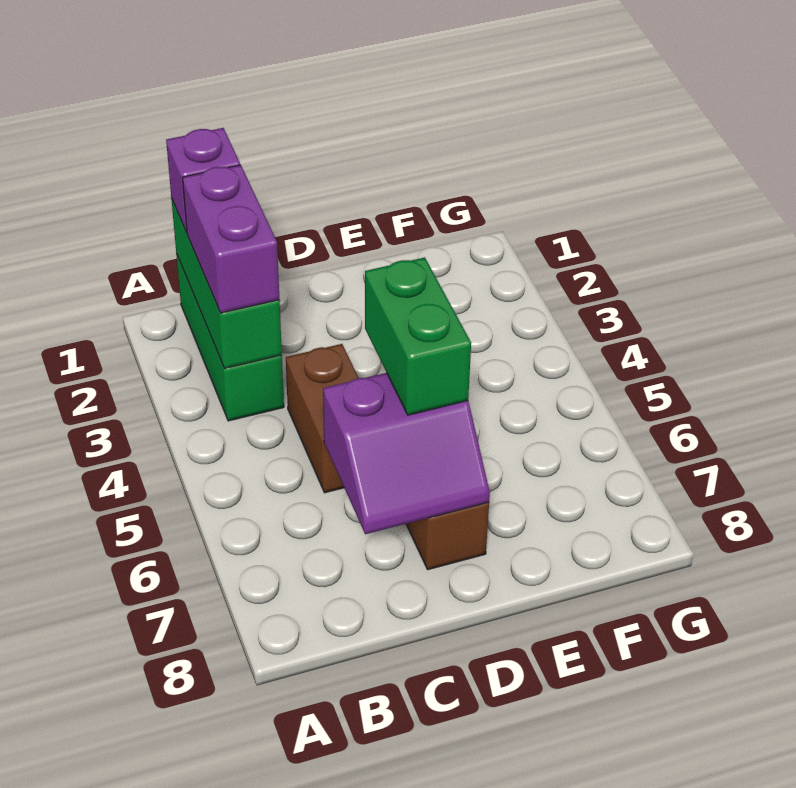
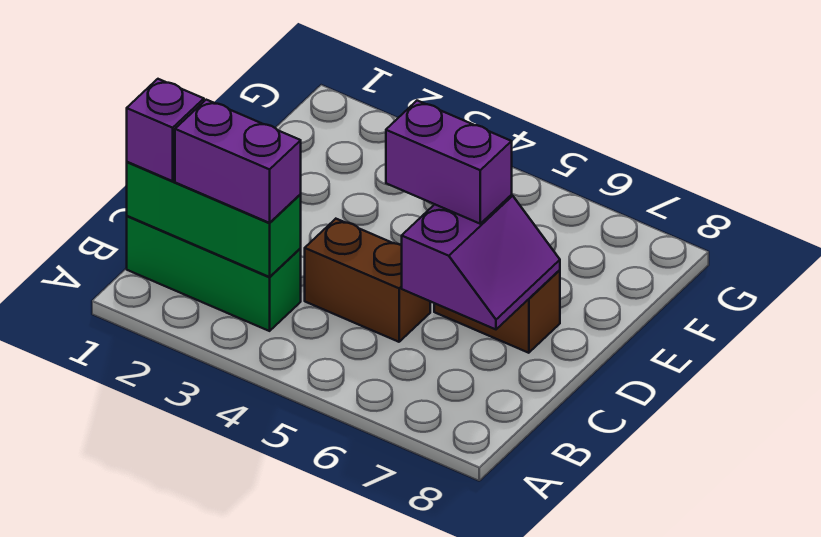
green brick D5:D6 level 3 -> purple brick D5:D6 level 3

